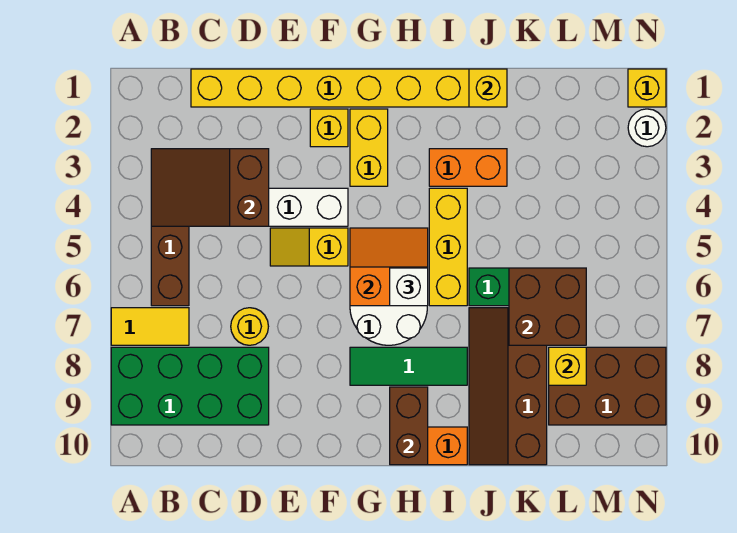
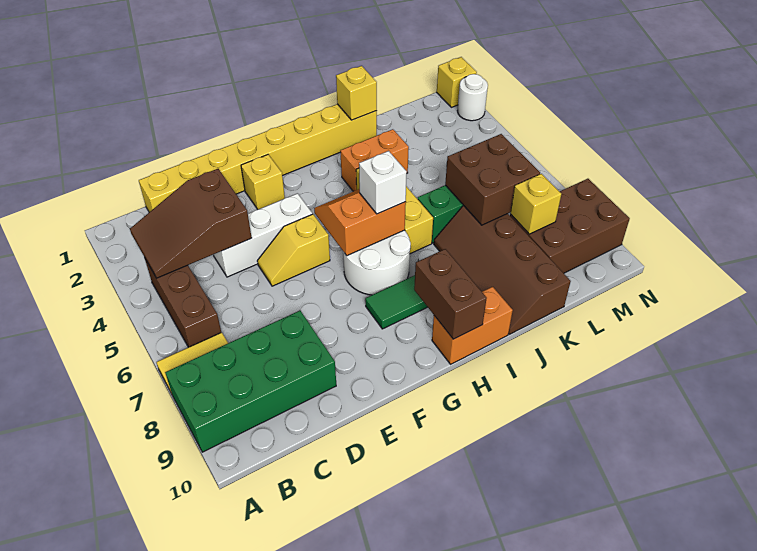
yellow round brick D7 level 1 -> none
yellow brick G2:G3 level 1 -> none

